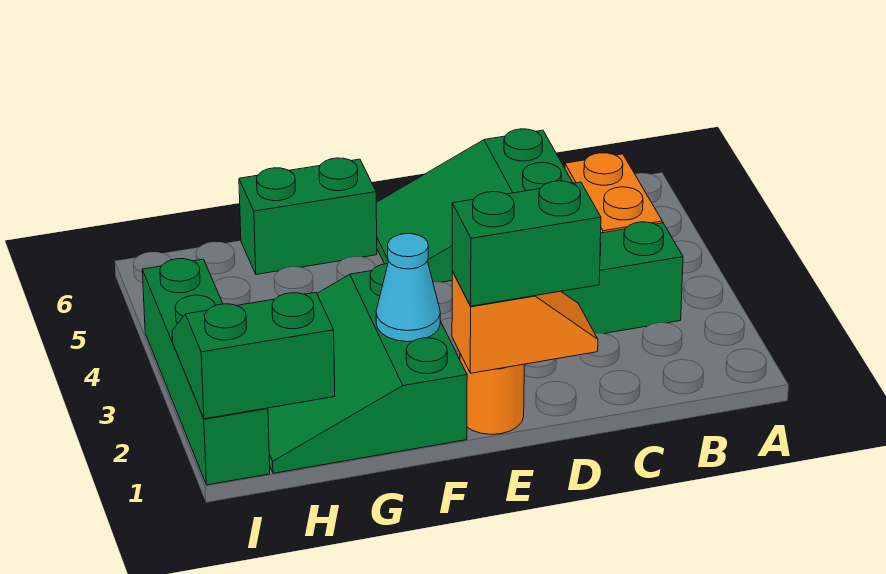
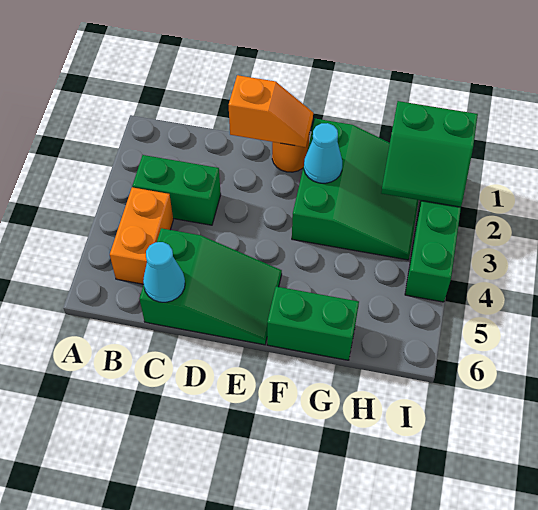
none -> cyan cone C6 level 2
orange slope D1:E1 level 2 top E -> orange slope D1:E1 level 2 top D
green brick D1:E1 level 3 -> none

